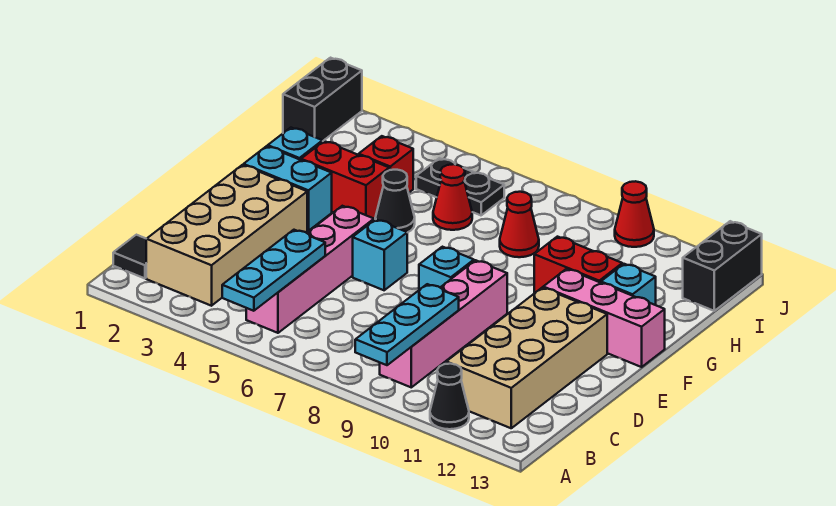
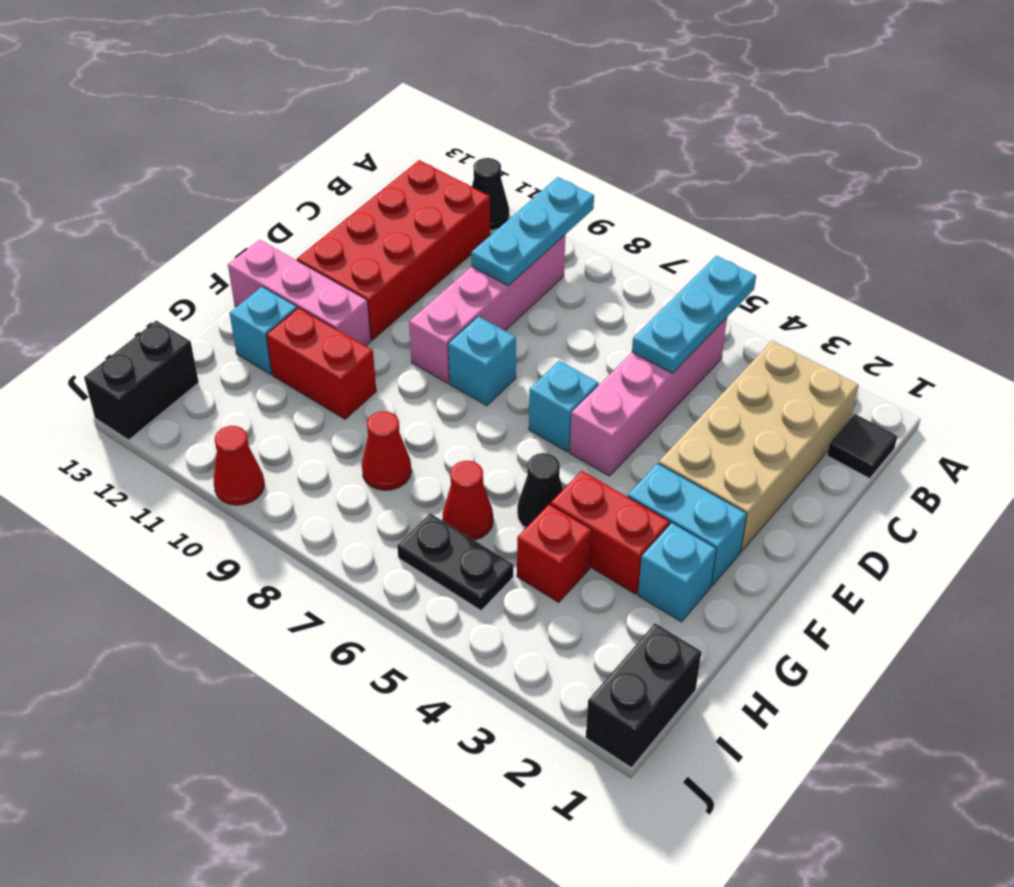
tan brick B11:E12 level 1 -> red brick B11:E12 level 1

